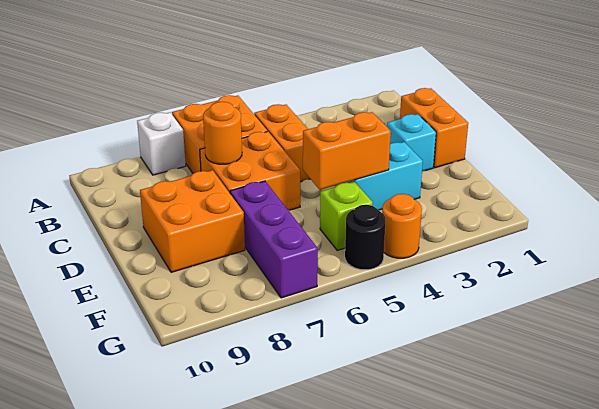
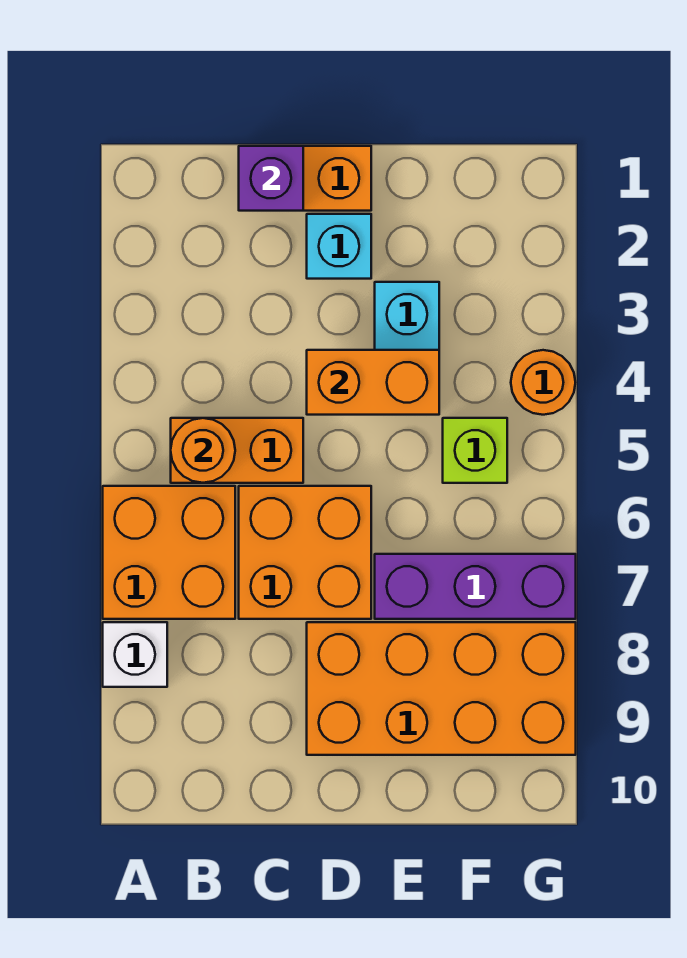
none -> purple brick C1 level 2
orange round brick C7 level 2 -> orange round brick B5 level 2
orange brick D8:E9 level 1 -> orange brick D8:G9 level 1
orange brick E4:E5 level 2 -> orange brick D4:E4 level 2
black round brick G5 level 1 -> none

